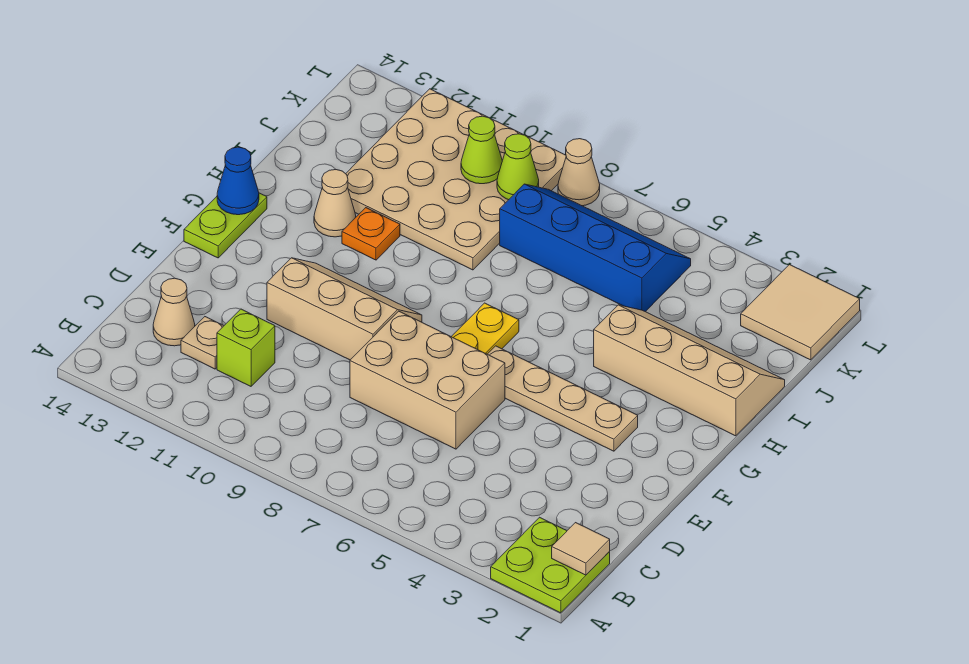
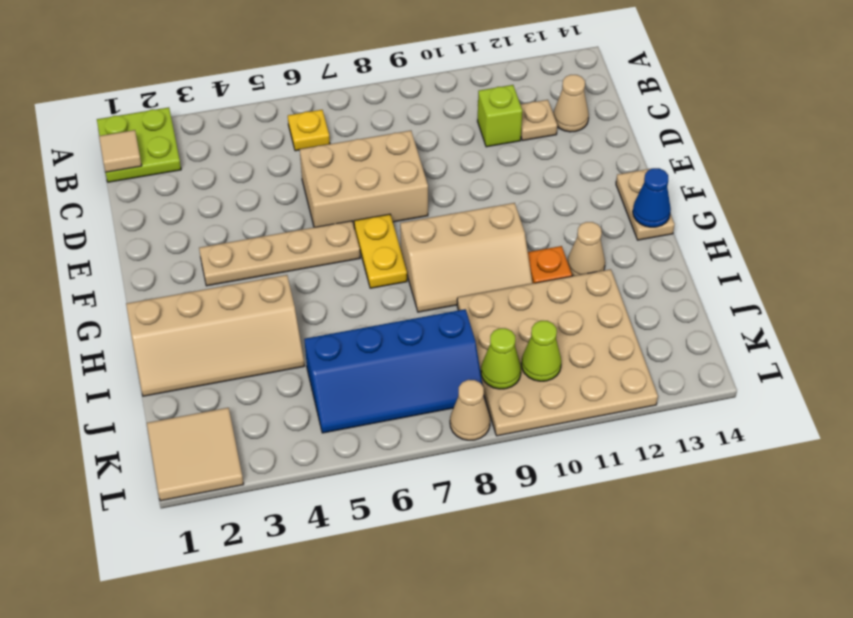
none -> yellow plate B6 level 1
tan slope E9:F11 level 1 top E -> tan slope G8:H10 level 1 top G
lime plate F14:G14 level 1 -> tan plate F14:G14 level 1

